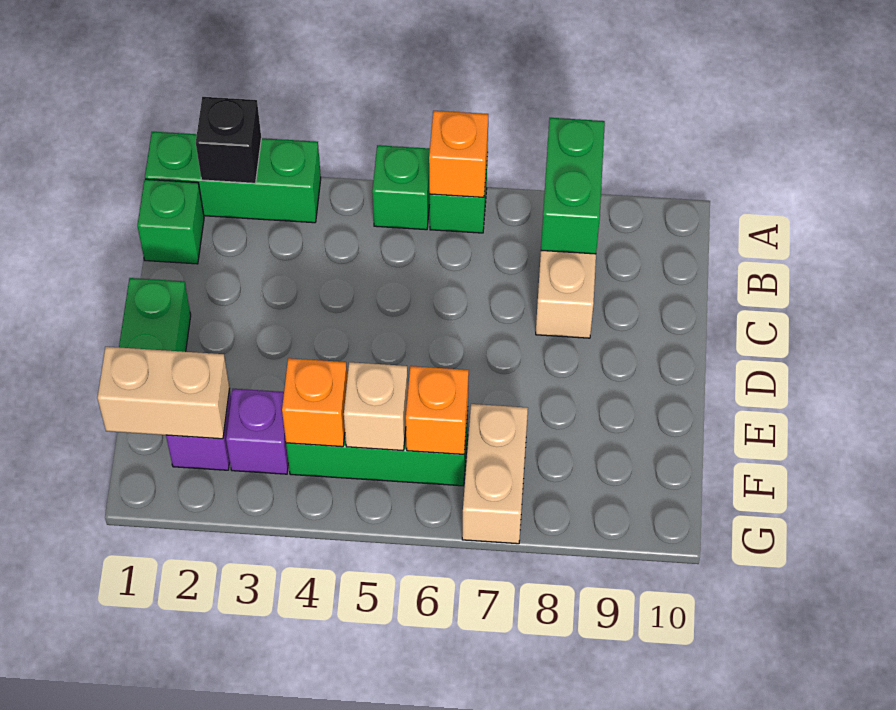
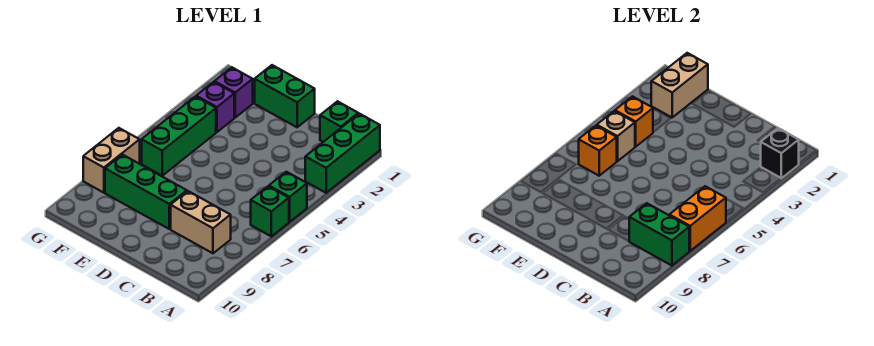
orange brick A6 level 2 -> orange brick A6:A7 level 2
none -> green brick D8:F8 level 1
tan brick F7:G7 level 1 -> tan brick G7:G8 level 1

